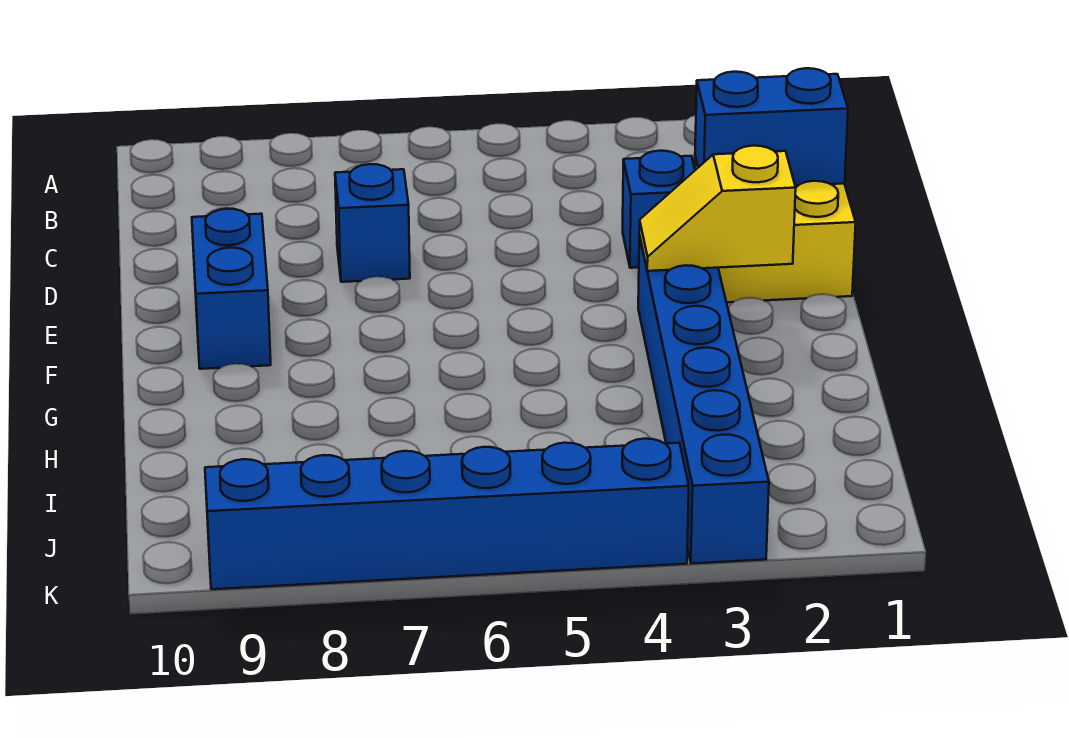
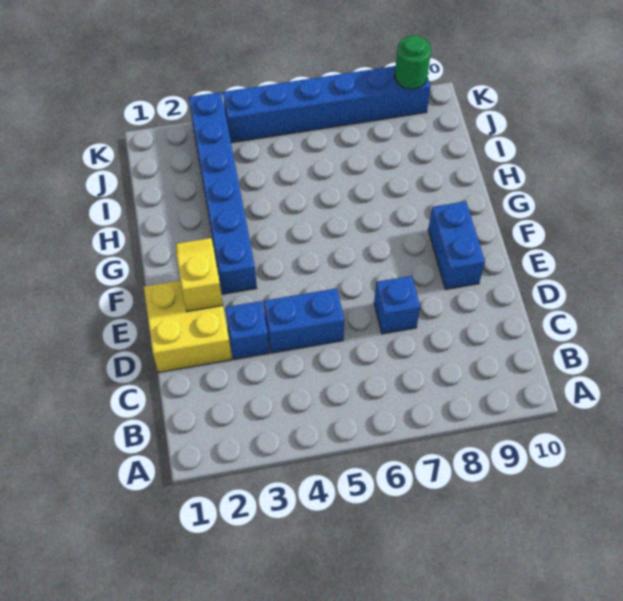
blue brick D1:D2 level 2 -> blue brick D4:D5 level 1
yellow slope F2:F3 level 2 top 2 -> yellow slope E2:F2 level 2 top E
none -> green round brick K9 level 2

